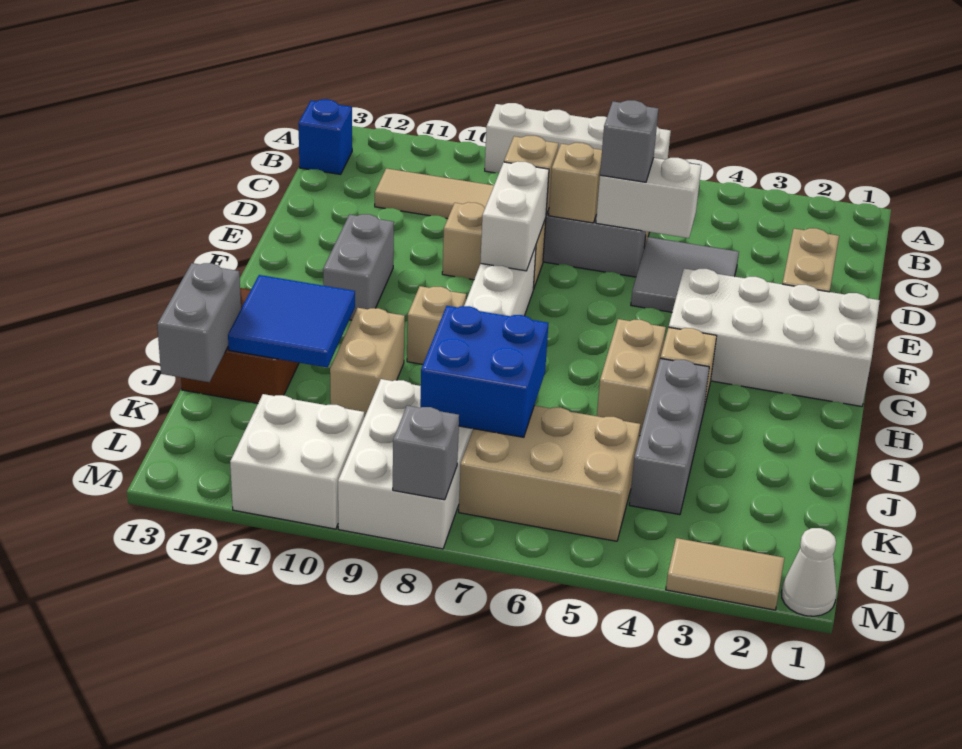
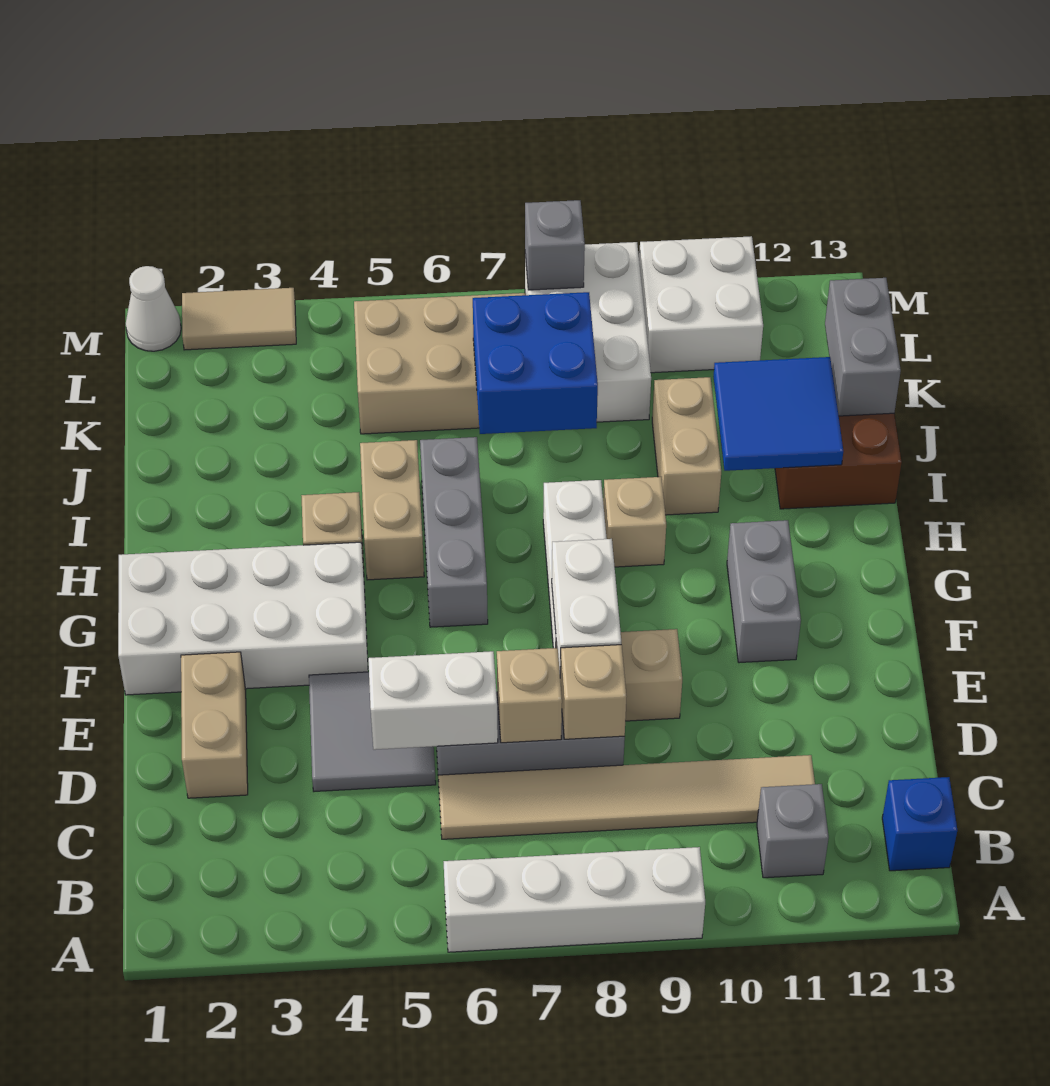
grey brick D6 level 3 -> grey brick B11 level 1
grey brick I4:K4 level 1 -> grey brick G6:I6 level 1

